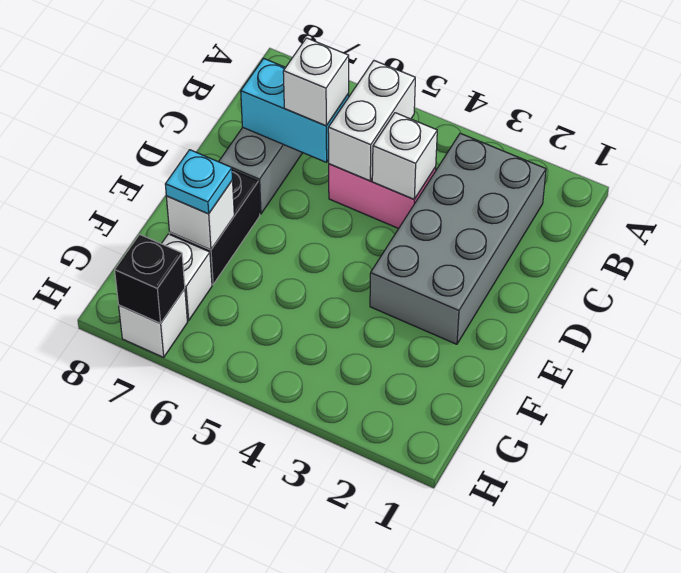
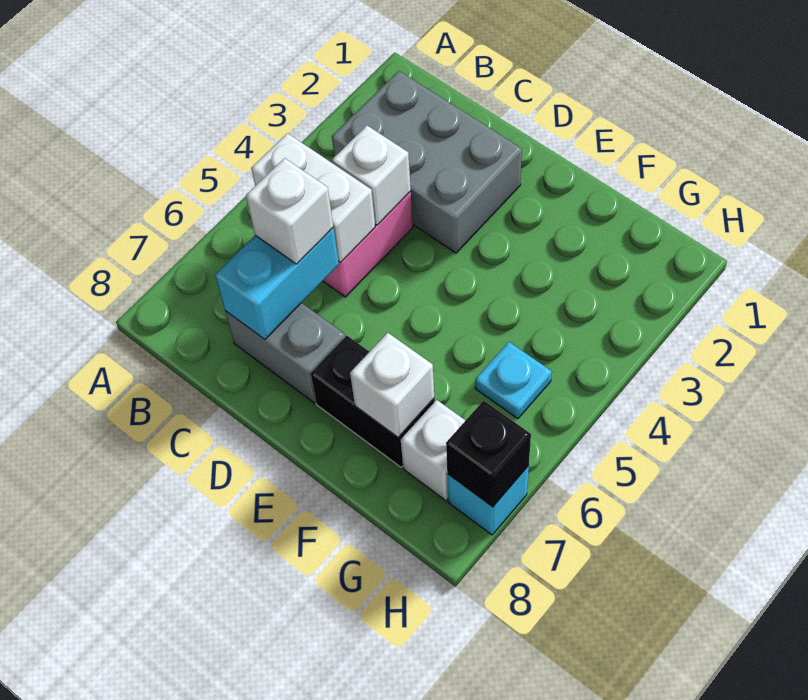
grey brick B2:E3 level 1 -> grey brick B2:D3 level 1
cyan plate F7 level 3 -> cyan plate G5 level 1
white brick H7 level 1 -> cyan brick H7 level 1

